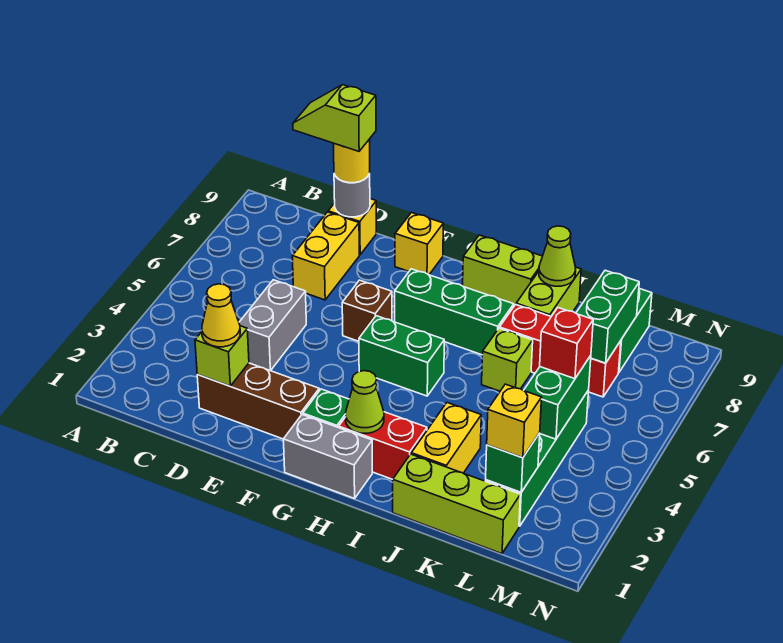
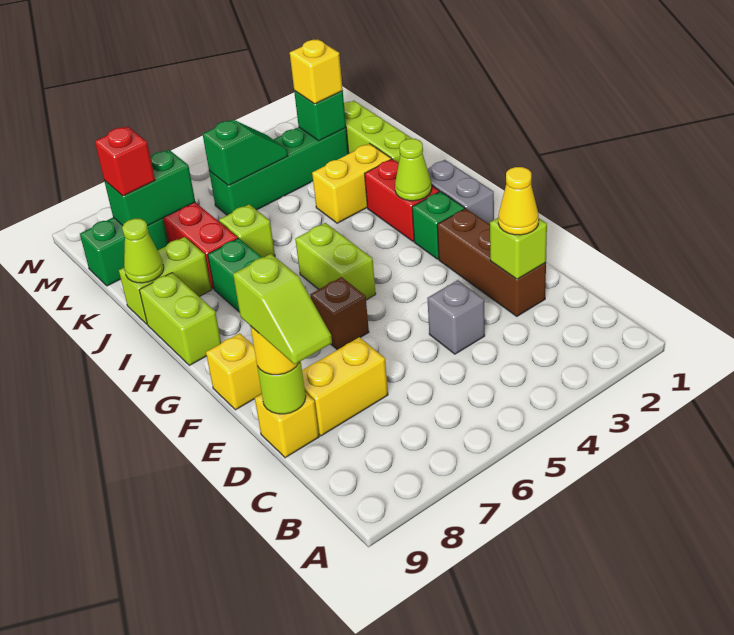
grey brick D4:D5 level 1 -> grey brick D4 level 1
grey round brick D9 level 2 -> lime round brick D9 level 2
green brick G5:H5 level 1 -> lime brick G5:H5 level 1
green brick L4:L5 level 2 -> green slope L4:L5 level 2 top 5
red brick L5 level 3 -> red brick L8 level 3

